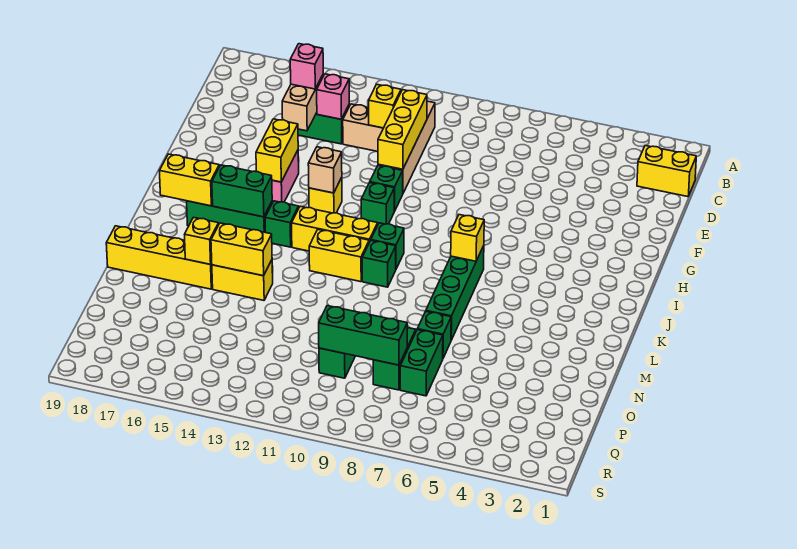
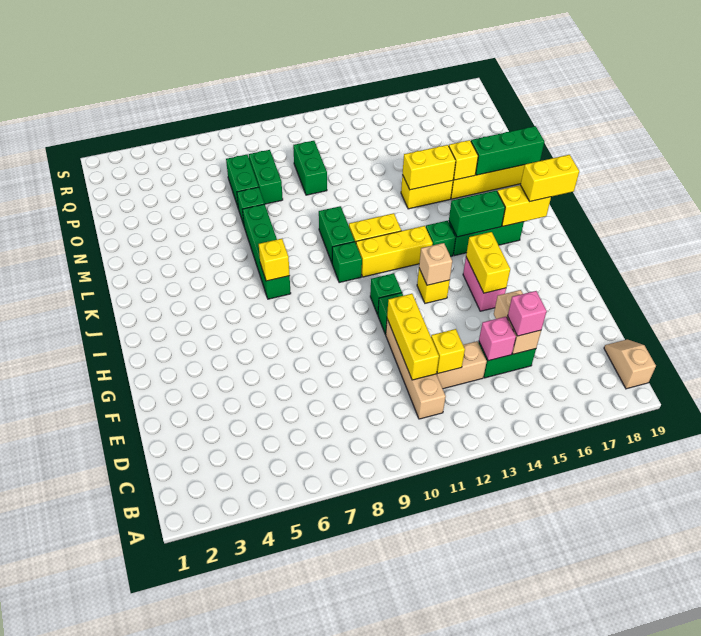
none -> tan slope B19:C19 level 1 top B
yellow brick C1:C2 level 1 -> yellow brick J18:J19 level 3
green brick K10 level 1 -> green brick K10:L10 level 1
green brick P8:P10 level 2 -> green brick M17:M19 level 2

